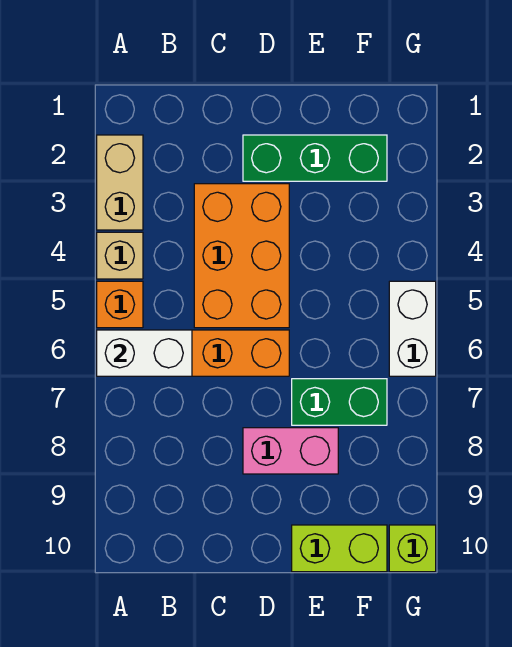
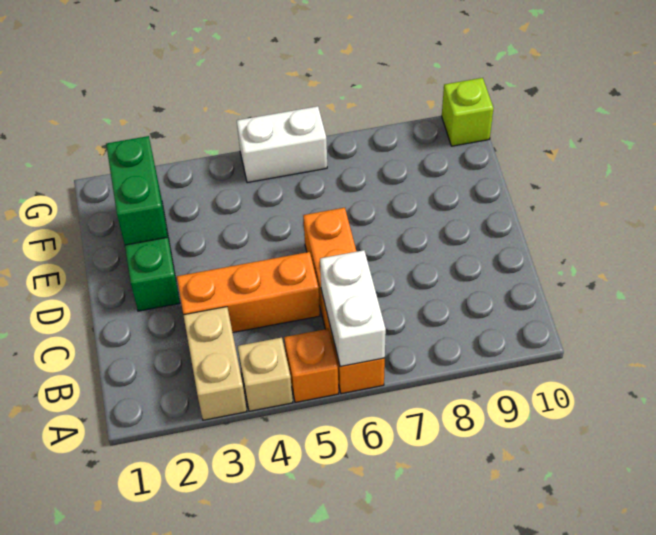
tan brick A2:A3 level 1 -> tan brick A3:B3 level 1
orange brick C3:D5 level 1 -> orange brick C3:C5 level 1
pink brick D8:E8 level 1 -> none
green brick E7:F7 level 1 -> green brick E2:F2 level 2
lime brick E10:F10 level 1 -> none

